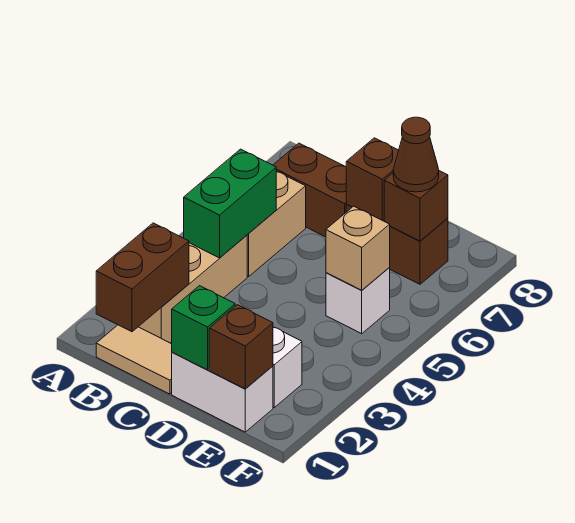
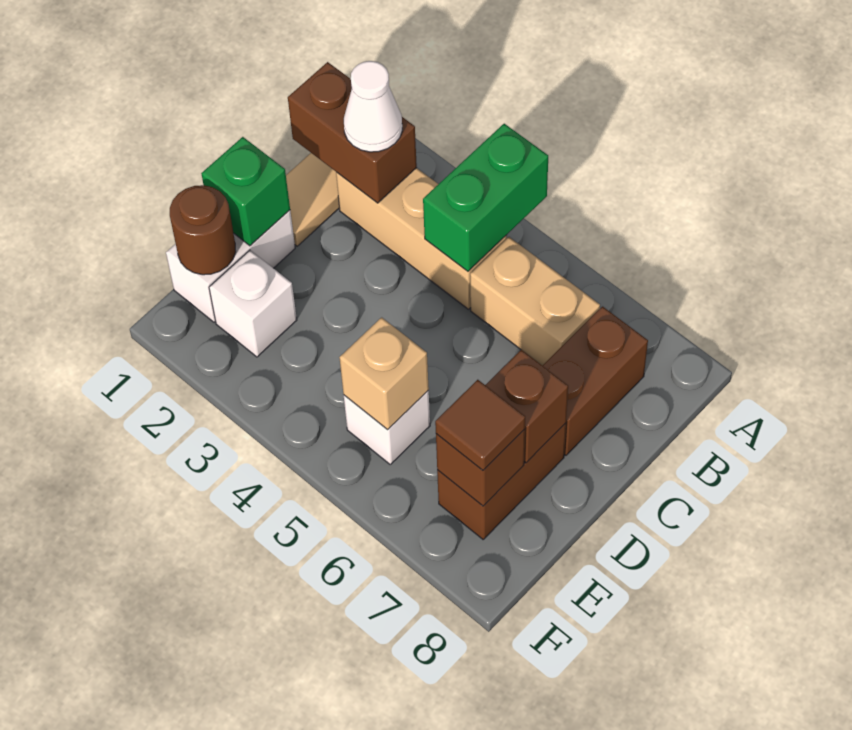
none -> white cone B2 level 3
green brick B4:B5 level 2 -> green brick A4:B4 level 2
brown brick E1 level 2 -> brown round brick E1 level 2
brown cone E7 level 3 -> brown tile E7 level 3

